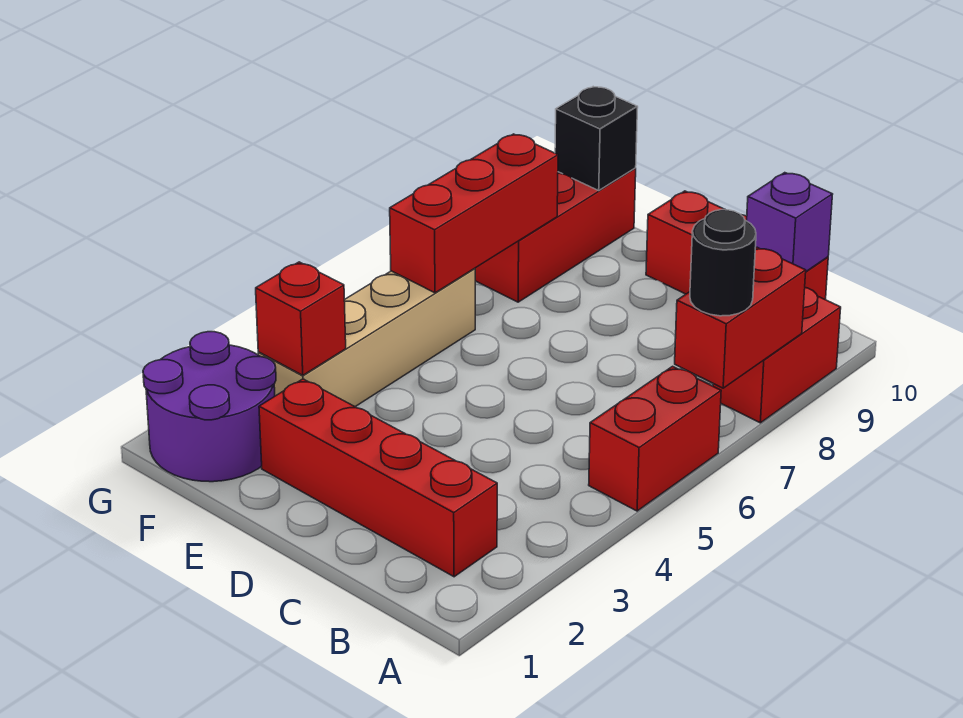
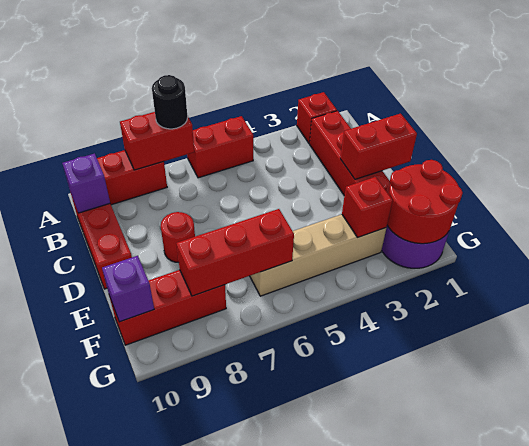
none -> red brick A2 level 1
none -> red brick D1:D2 level 2
none -> red round brick D8 level 1
none -> red round brick F1:G2 level 2
black brick F10 level 2 -> purple brick F10 level 2

